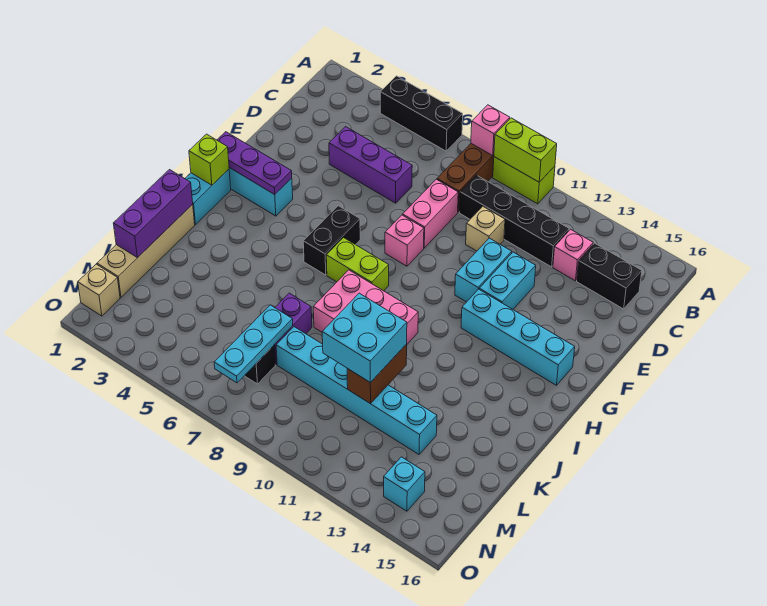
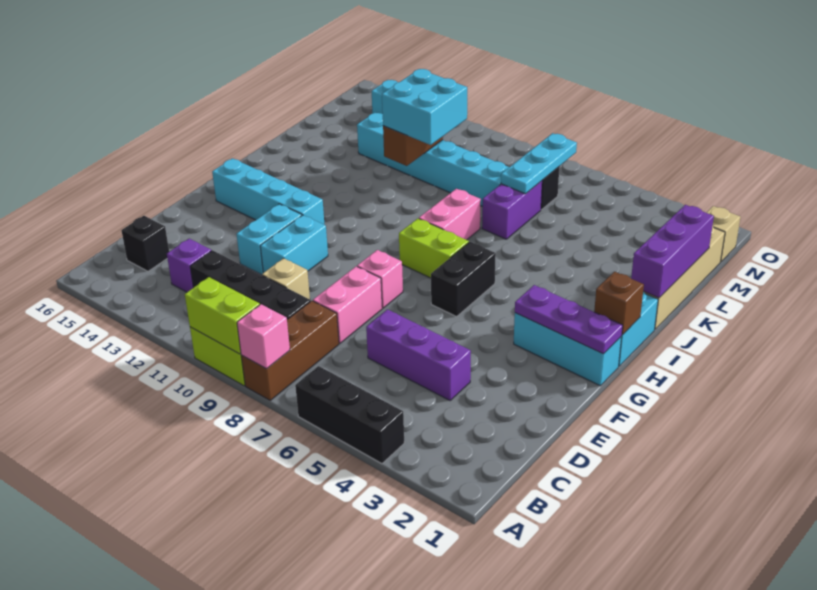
pink brick C13 level 1 -> purple brick C13 level 1
black brick C14:C15 level 1 -> black brick C15 level 1
lime brick H1 level 2 -> brown brick H1 level 2
pink brick I8:J10 level 1 -> pink brick I8:J8 level 1

